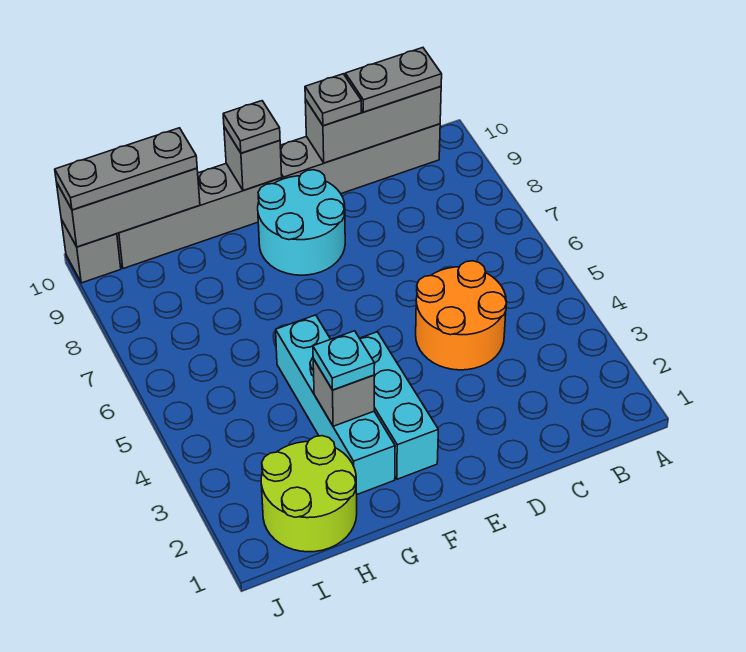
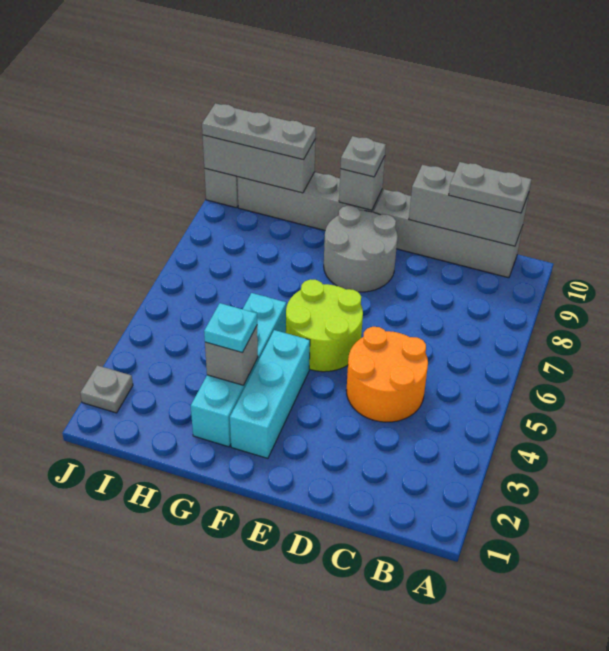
grey plate D10 level 3 -> grey plate J2 level 1
cyan round brick E8:F9 level 1 -> grey round brick E8:F9 level 1
lime round brick H1:I2 level 1 -> lime round brick E5:F6 level 1

